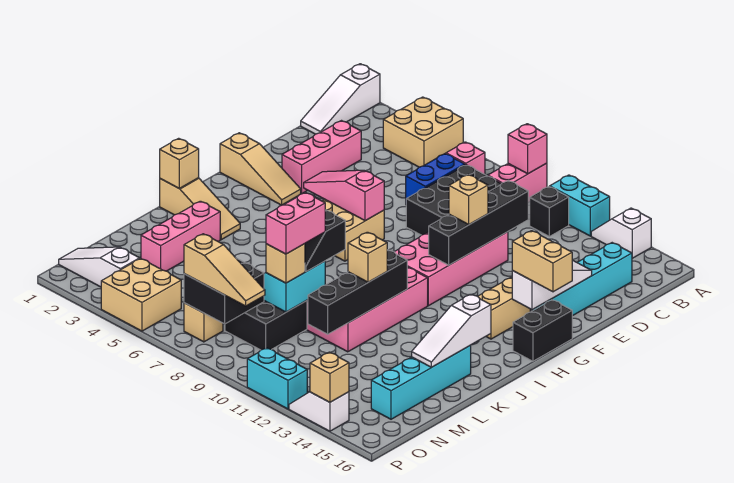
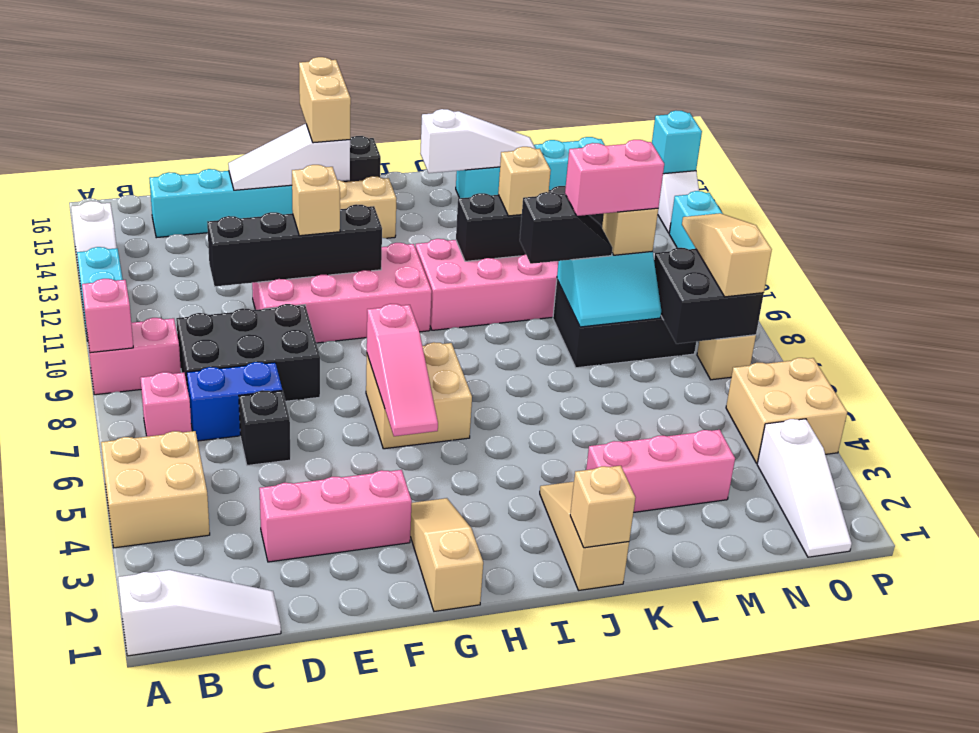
black brick B11 level 1 -> black brick D6 level 1
tan brick P14 level 2 -> cyan brick P14 level 2

